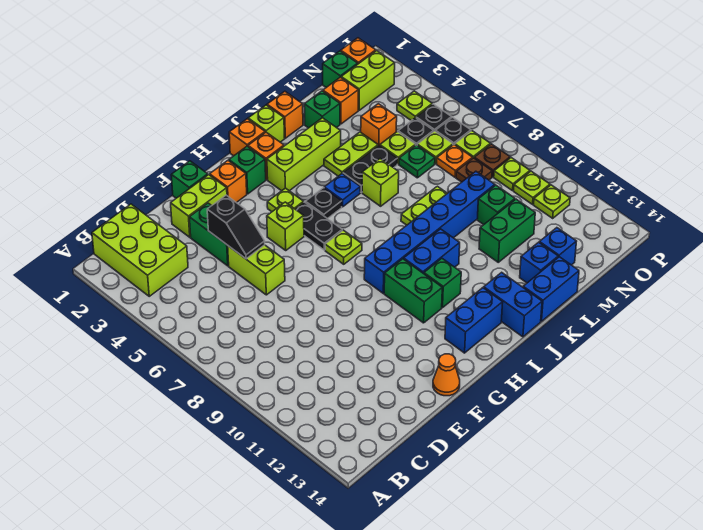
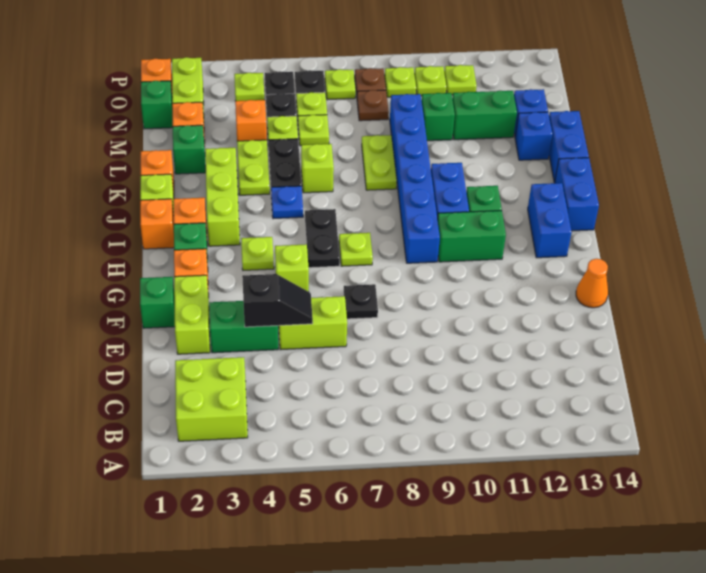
lime brick B1:C3 level 1 -> lime brick B2:C3 level 1
black plate H5:H6 level 1 -> black plate H6:I6 level 1
black plate I5 level 1 -> black plate F7 level 1
blue brick J13:J14 level 1 -> blue brick I14:J14 level 1
green brick L11:M11 level 1 -> green brick M11:M12 level 1
green plate M6 level 1 -> lime plate M6 level 1
orange plate N7 level 1 -> none

